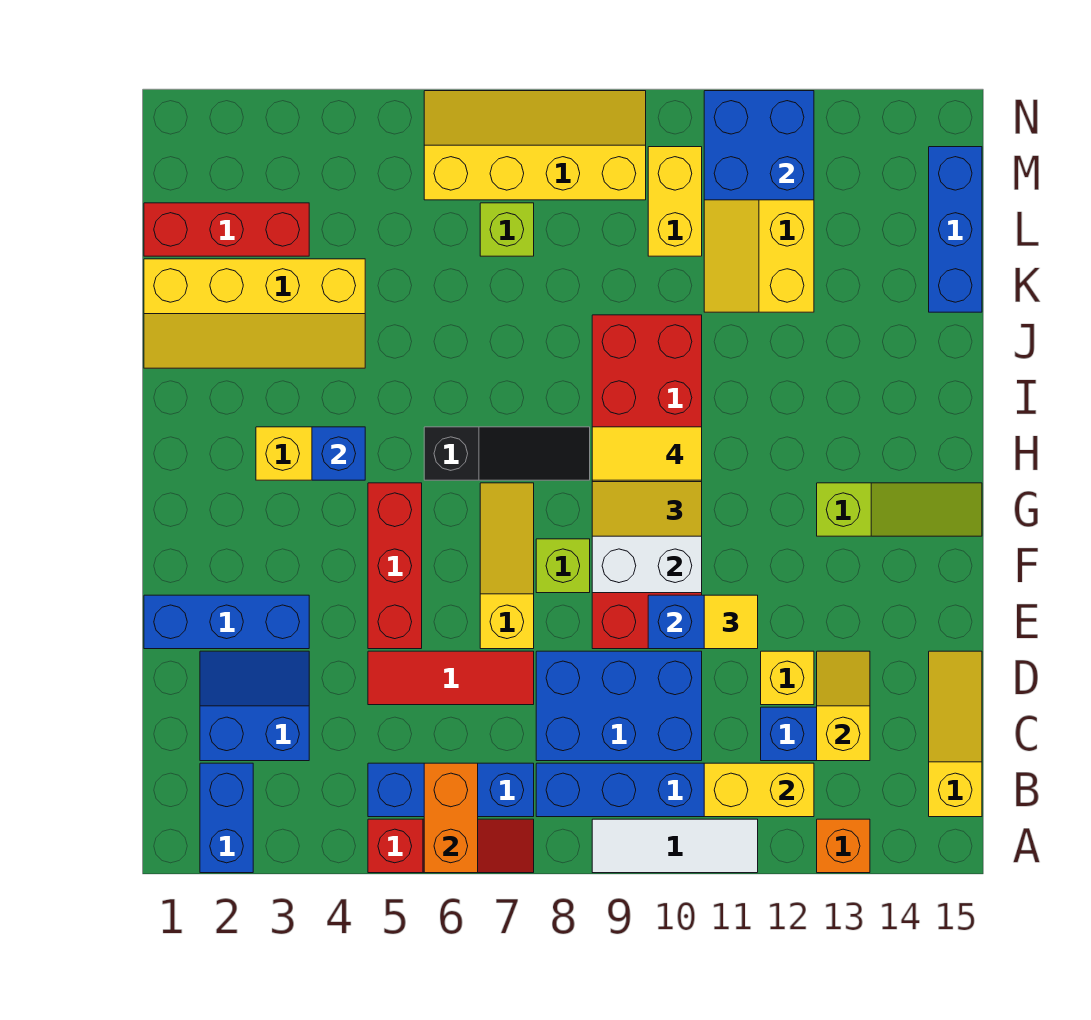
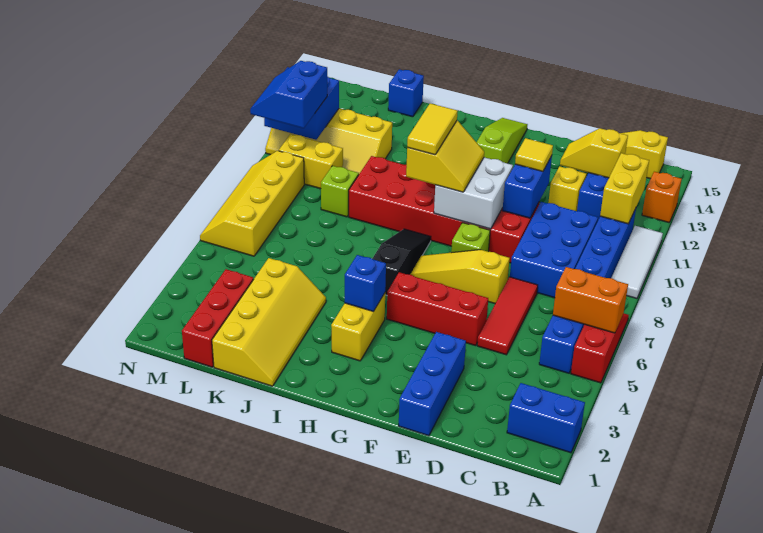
blue slope C2:D3 level 1 top C -> blue slope M10:N11 level 3 top M
blue brick K15:M15 level 1 -> blue brick K15 level 1
lime brick L7 level 1 -> lime brick K9 level 1

